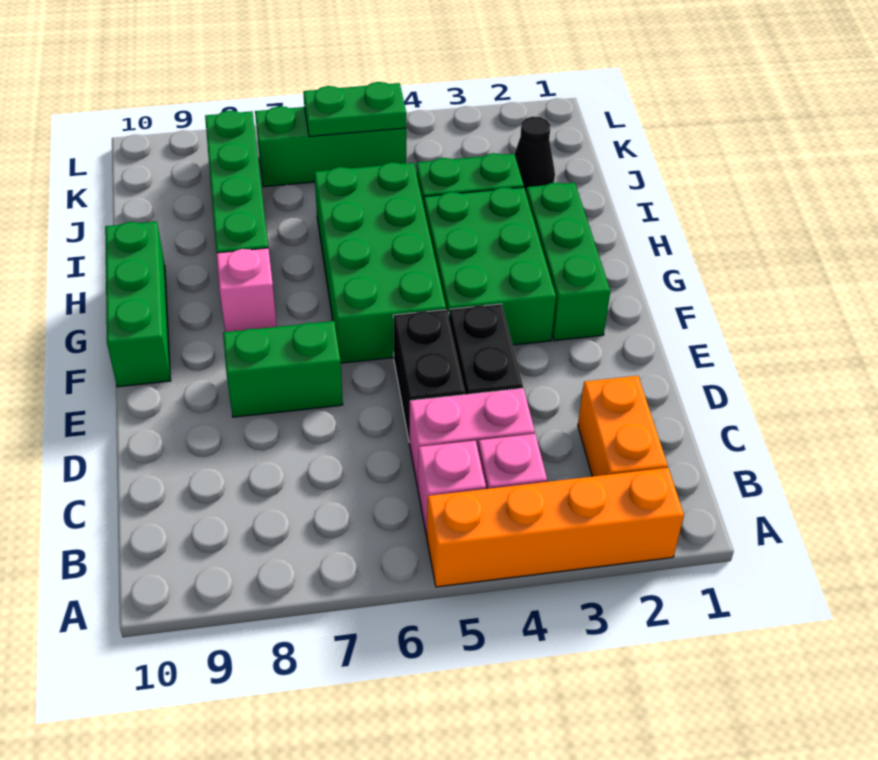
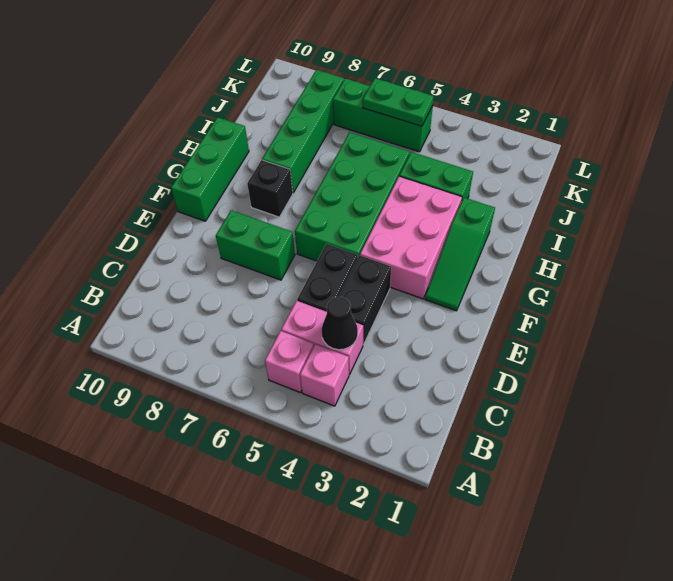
orange brick A2:A5 level 1 -> none
orange brick B2:C2 level 1 -> none
green brick F2:H2 level 1 -> green slope F2:H2 level 1 top H
green brick F3:H4 level 1 -> pink brick F3:H4 level 1
pink brick G8 level 1 -> black brick G8 level 1
black cone J2 level 1 -> black cone C4 level 2

